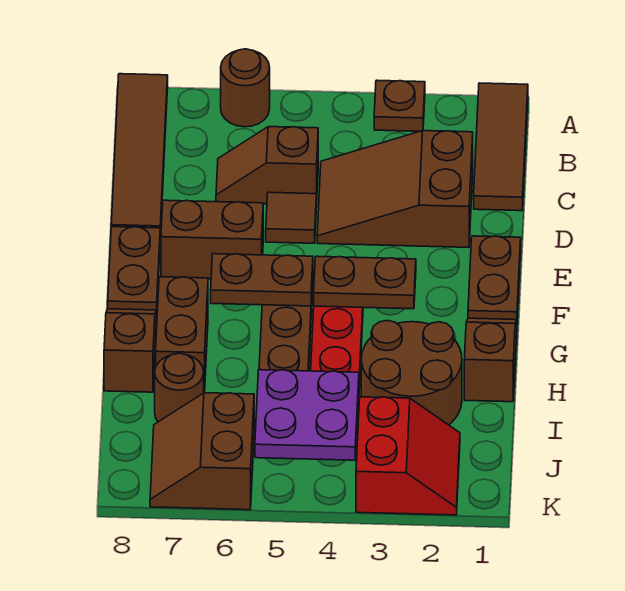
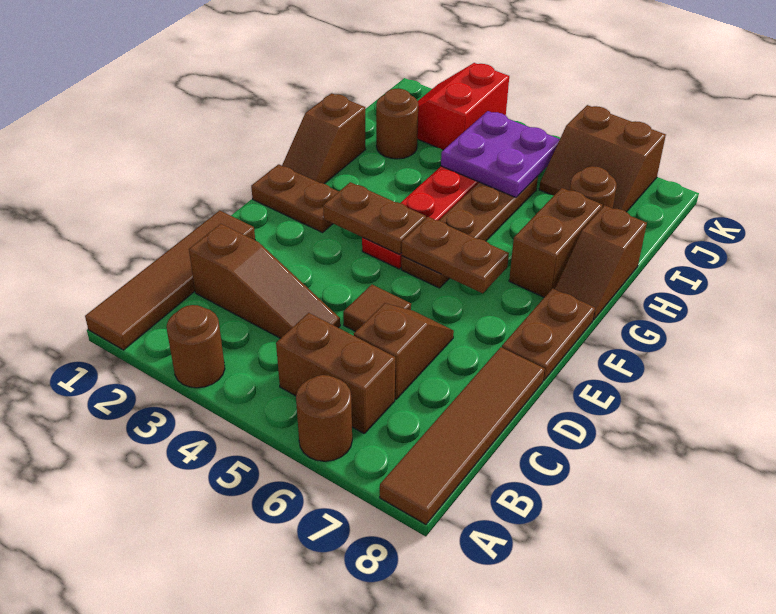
brown tile A1:C1 level 1 -> brown tile A1:D1 level 1
brown plate A3 level 1 -> brown round brick A3 level 1
brown slope C2:D4 level 1 top 2 -> brown slope C2:C4 level 1 top 2
brown slope C5:C6 level 1 top 5 -> brown slope C6:D6 level 1 top C
brown plate E1:F1 level 1 -> brown plate F1:F2 level 1
brown brick E6:E7 level 1 -> brown brick B5:B6 level 1
brown round brick H2:I3 level 1 -> brown round brick I2 level 1
brown slope J6:K7 level 1 top 6 -> brown slope J6:K7 level 1 top K

